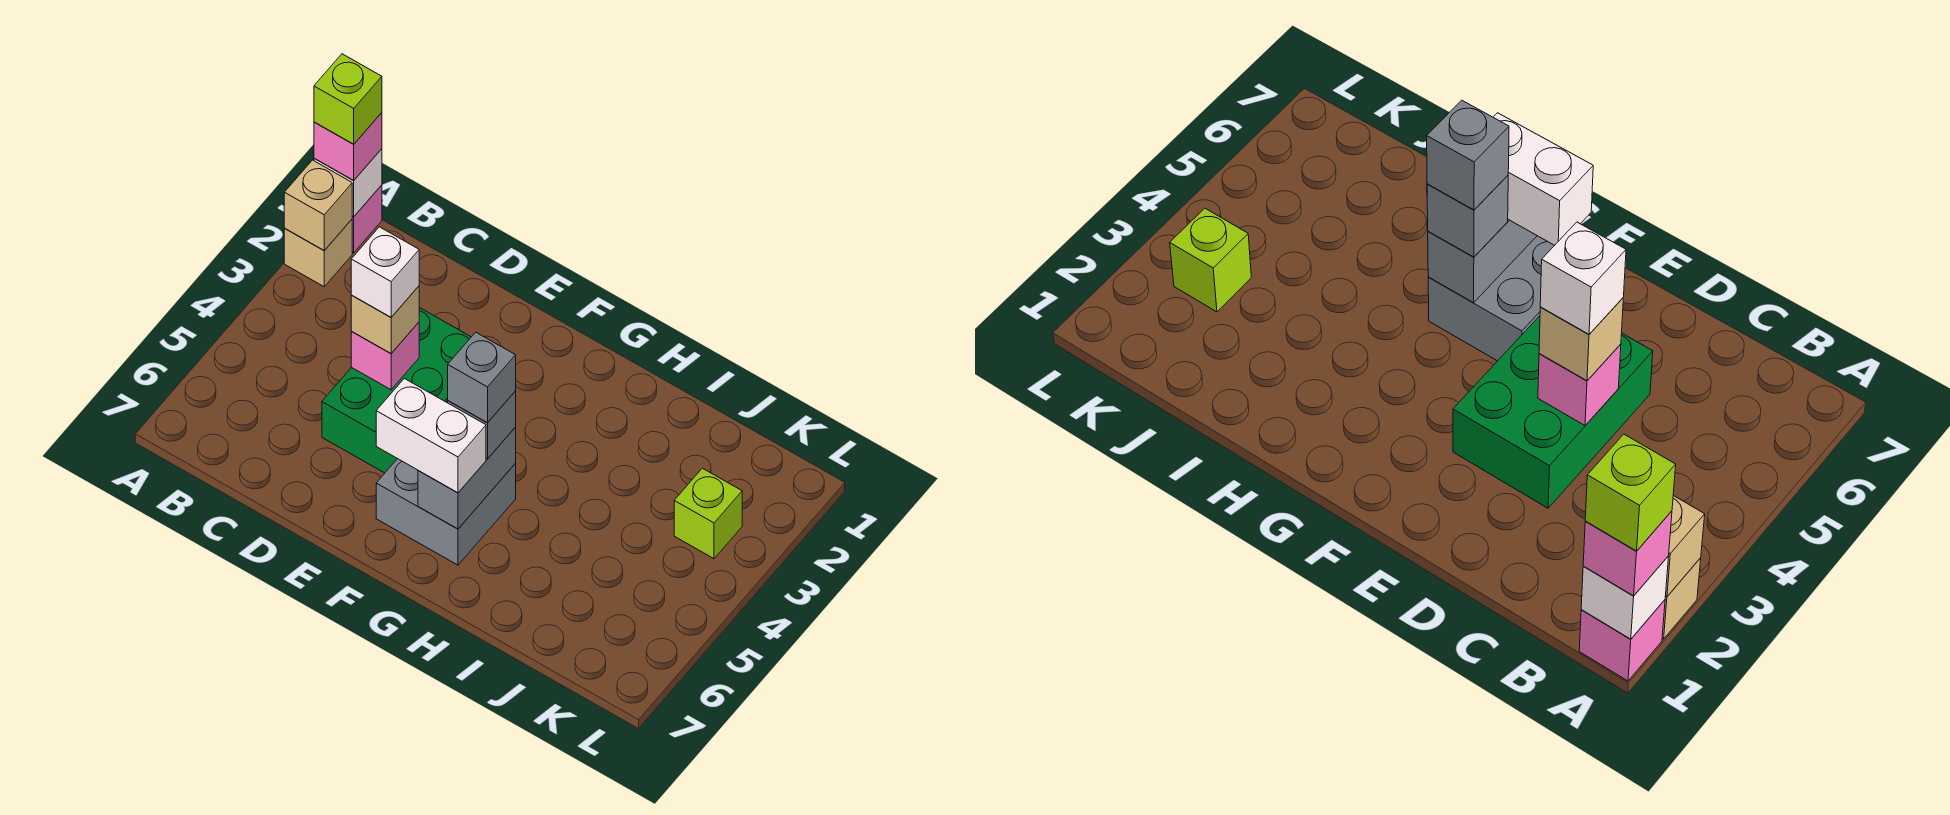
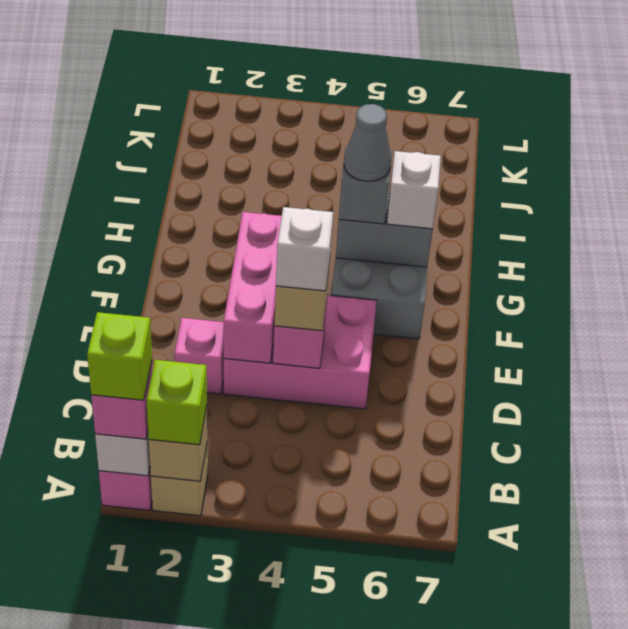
none -> pink brick D2 level 1
green brick D3:E5 level 1 -> pink brick D3:E5 level 1
none -> pink brick D3:F3 level 2
white brick F6:G6 level 3 -> white brick G6 level 3
grey brick G5 level 4 -> grey cone G5 level 4
lime brick K3 level 1 -> lime brick A2 level 3

